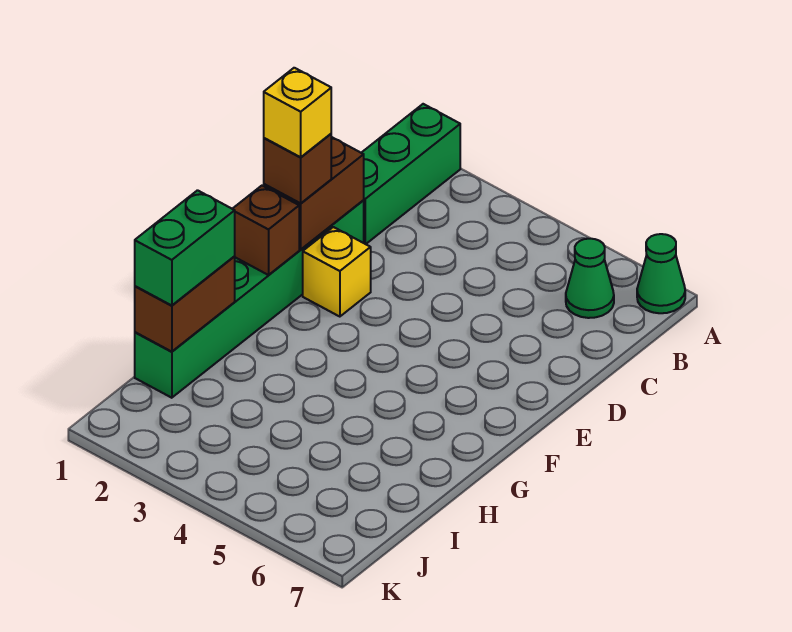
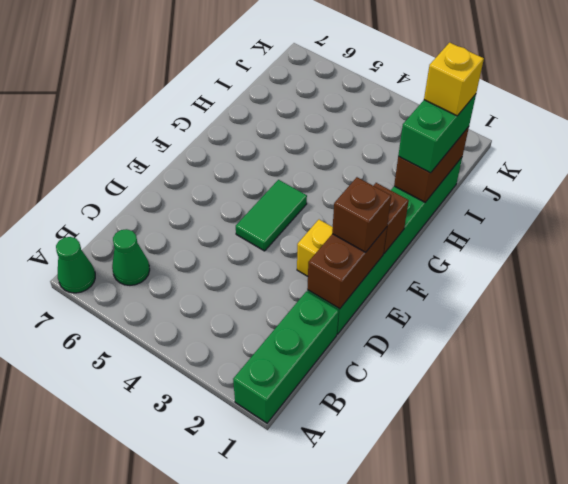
yellow brick E1 level 4 -> yellow brick I1 level 4
none -> green tile E4:F4 level 1

